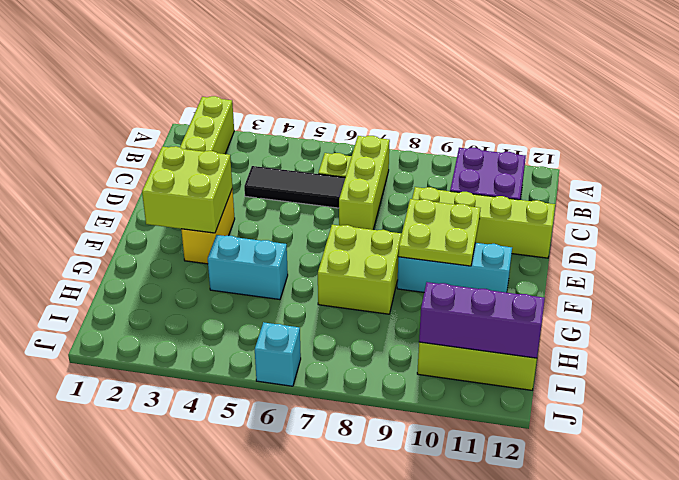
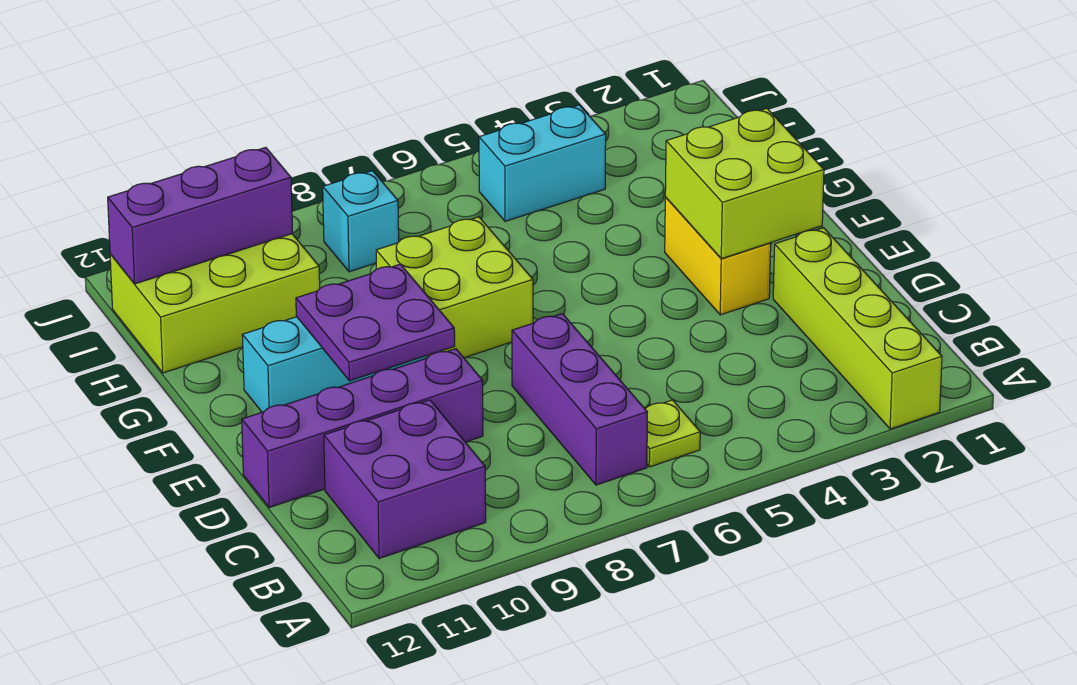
lime brick B7:D7 level 1 -> purple brick B7:D7 level 1
black tile C4:C6 level 1 -> none
lime brick D9:D12 level 1 -> purple brick D9:D12 level 1
lime plate E9:F10 level 2 -> purple plate E9:F10 level 2
cyan brick G4:G5 level 1 -> cyan brick I4:I5 level 1
cyan brick J6 level 1 -> cyan brick I8 level 1

